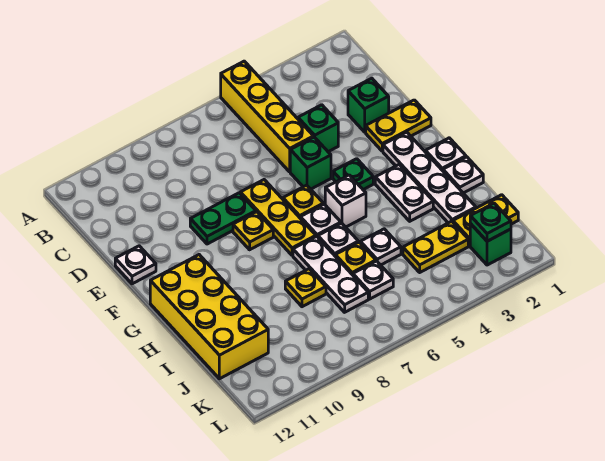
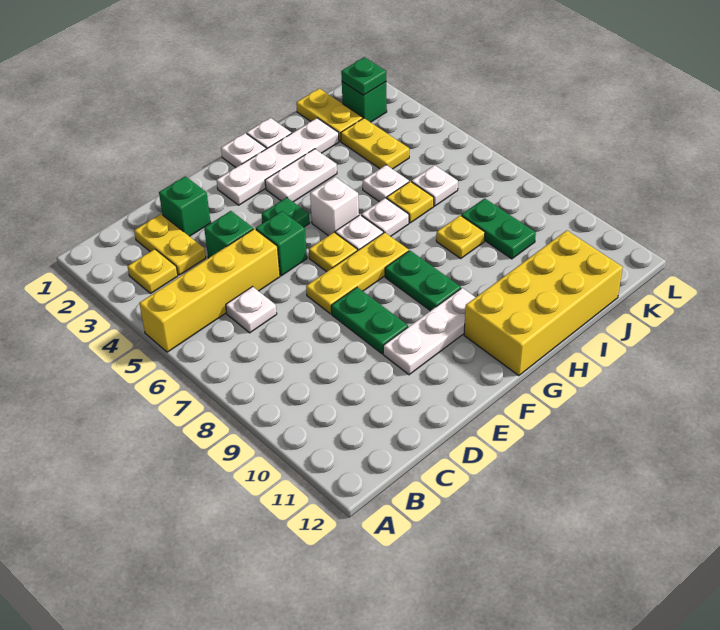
yellow plate E1:E2 level 1 -> yellow plate C2:C3 level 1
white plate E12 level 1 -> white plate C6 level 1
yellow plate F8 level 1 -> yellow plate B3 level 1
none -> green plate G8:G9 level 1
white plate H7:J7 level 1 -> white plate E10:G10 level 1
none -> green plate J8:J9 level 1

